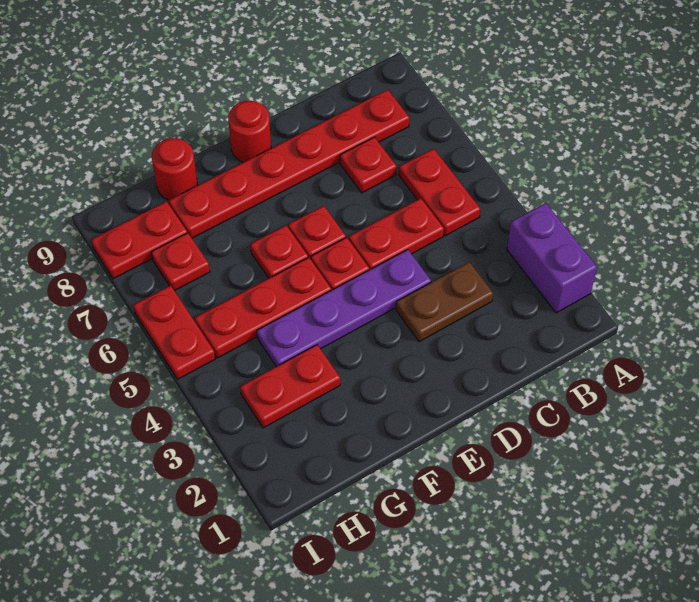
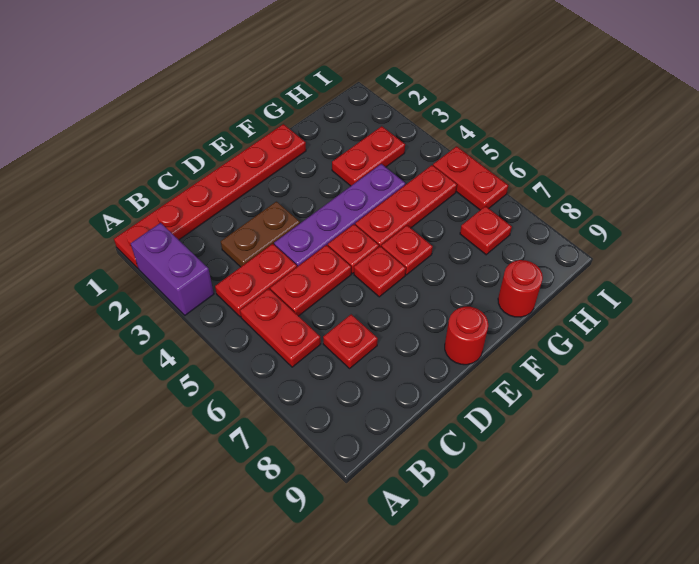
red plate B8:G8 level 1 -> red plate A1:F1 level 1
red plate H8:I8 level 1 -> red plate B4:C4 level 1

